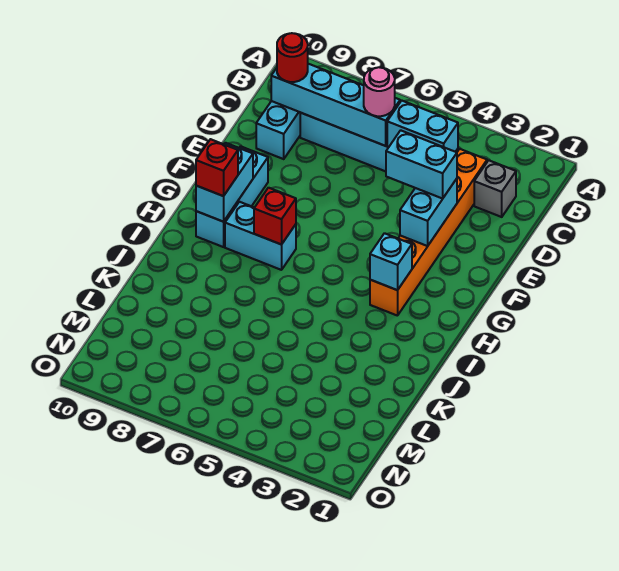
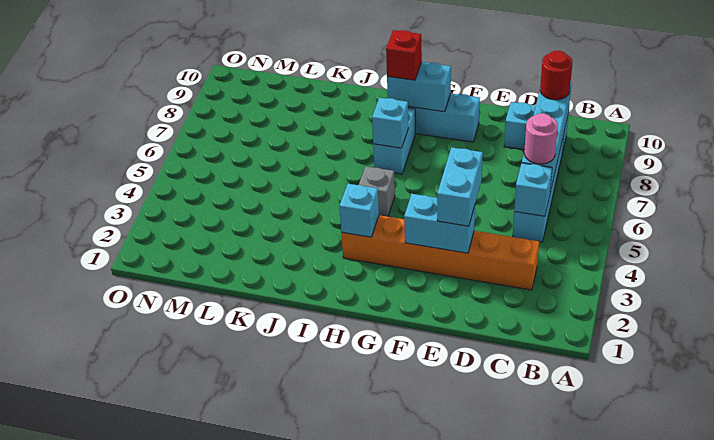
grey brick C2 level 1 -> grey brick H5 level 1
cyan brick C4:C5 level 2 -> cyan brick C5 level 2
red brick H7 level 2 -> cyan brick H7 level 2

